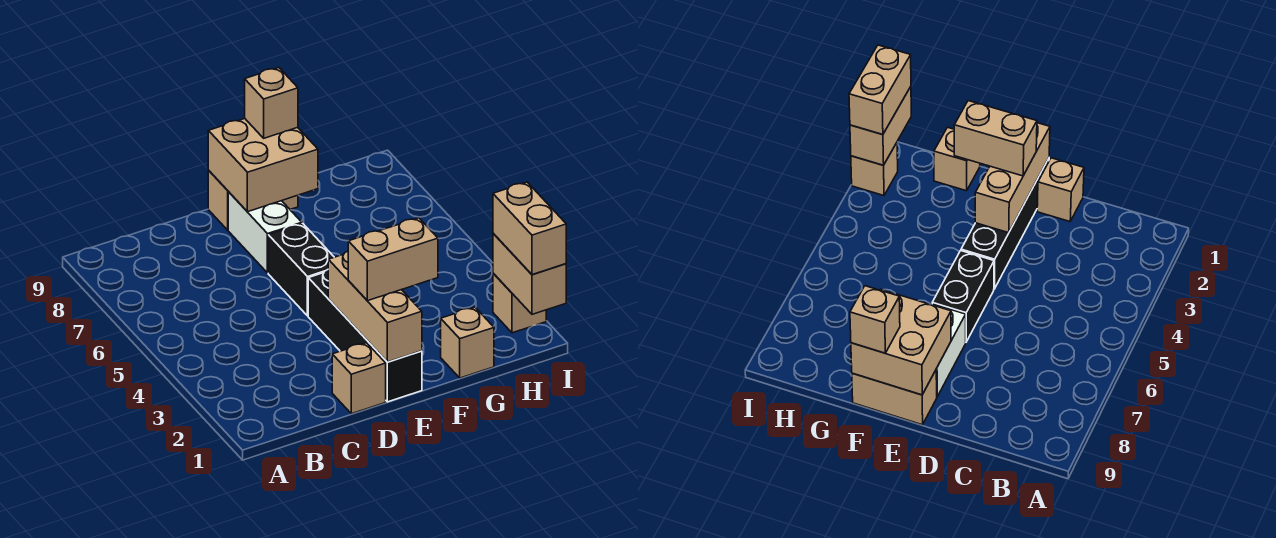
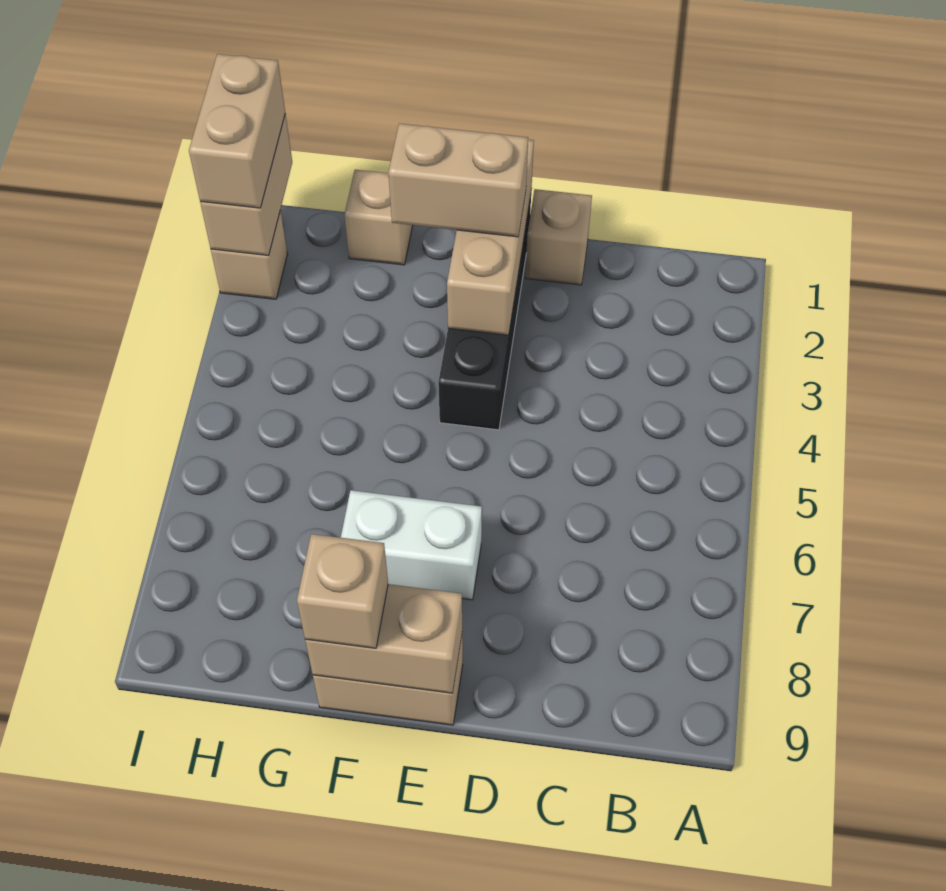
black brick E5:E6 level 1 -> none
white brick E7:E8 level 1 -> white brick E7:F7 level 1
tan brick E8:F9 level 2 -> tan brick E9:F9 level 2

